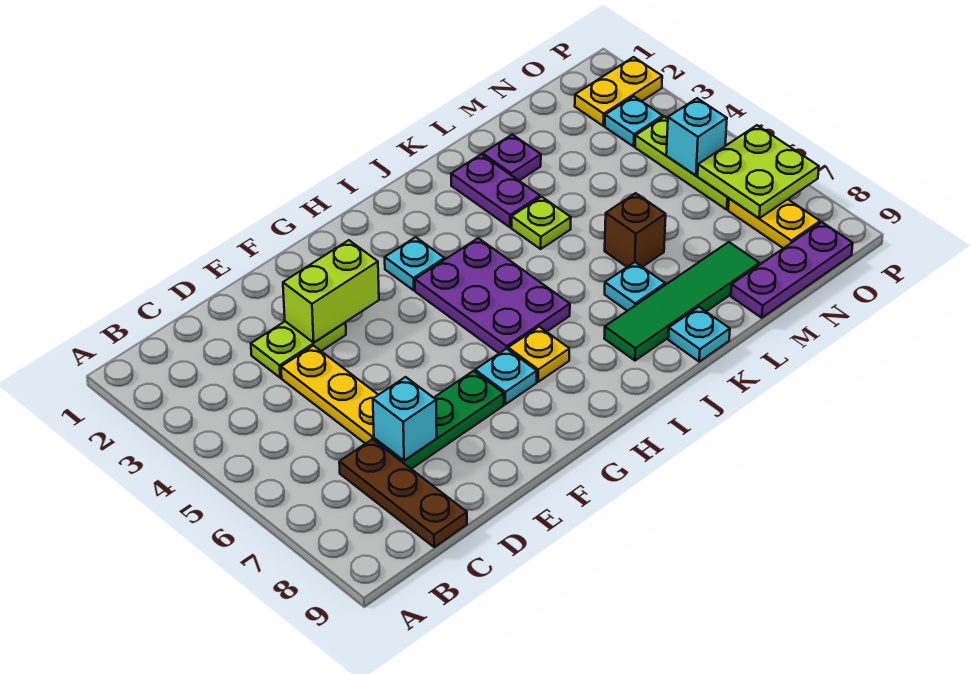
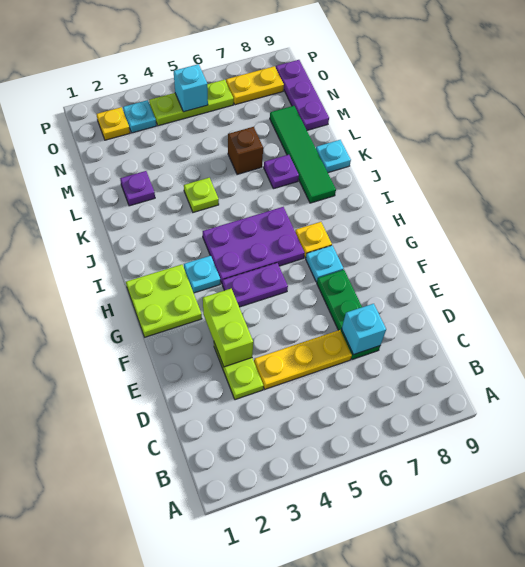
brown plate C7:C9 level 1 -> none
purple plate K2:K3 level 1 -> purple plate G4:G5 level 1
cyan plate K7 level 1 -> purple plate K7 level 1
yellow plate O2:P2 level 1 -> yellow plate O2 level 1
lime plate O6:P7 level 2 -> lime plate G1:H2 level 1

